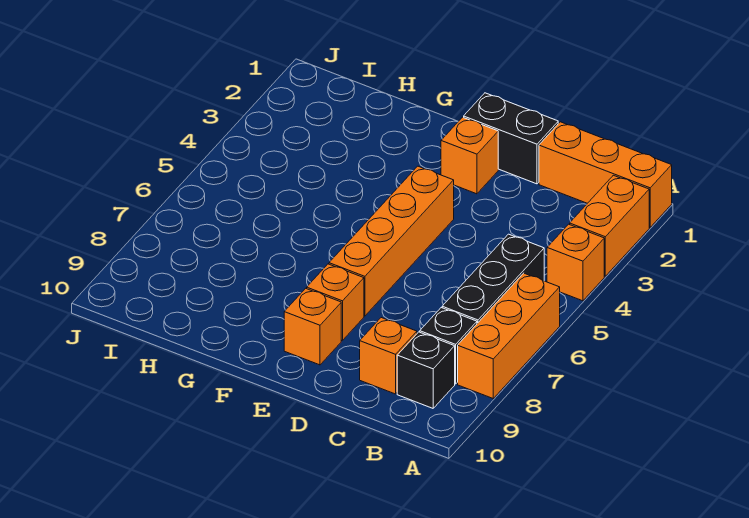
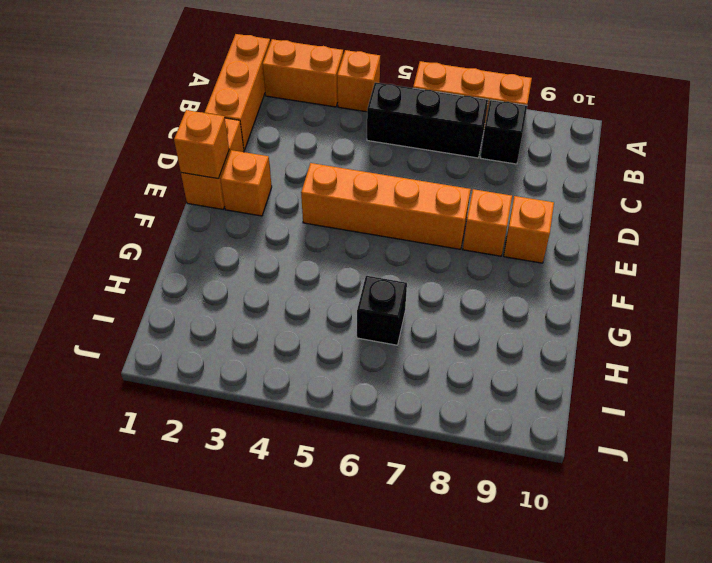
black brick B9 level 1 -> black brick H6 level 1
orange brick C9 level 1 -> orange brick E1 level 2
black brick D1:E1 level 1 -> orange brick D1:E1 level 1

